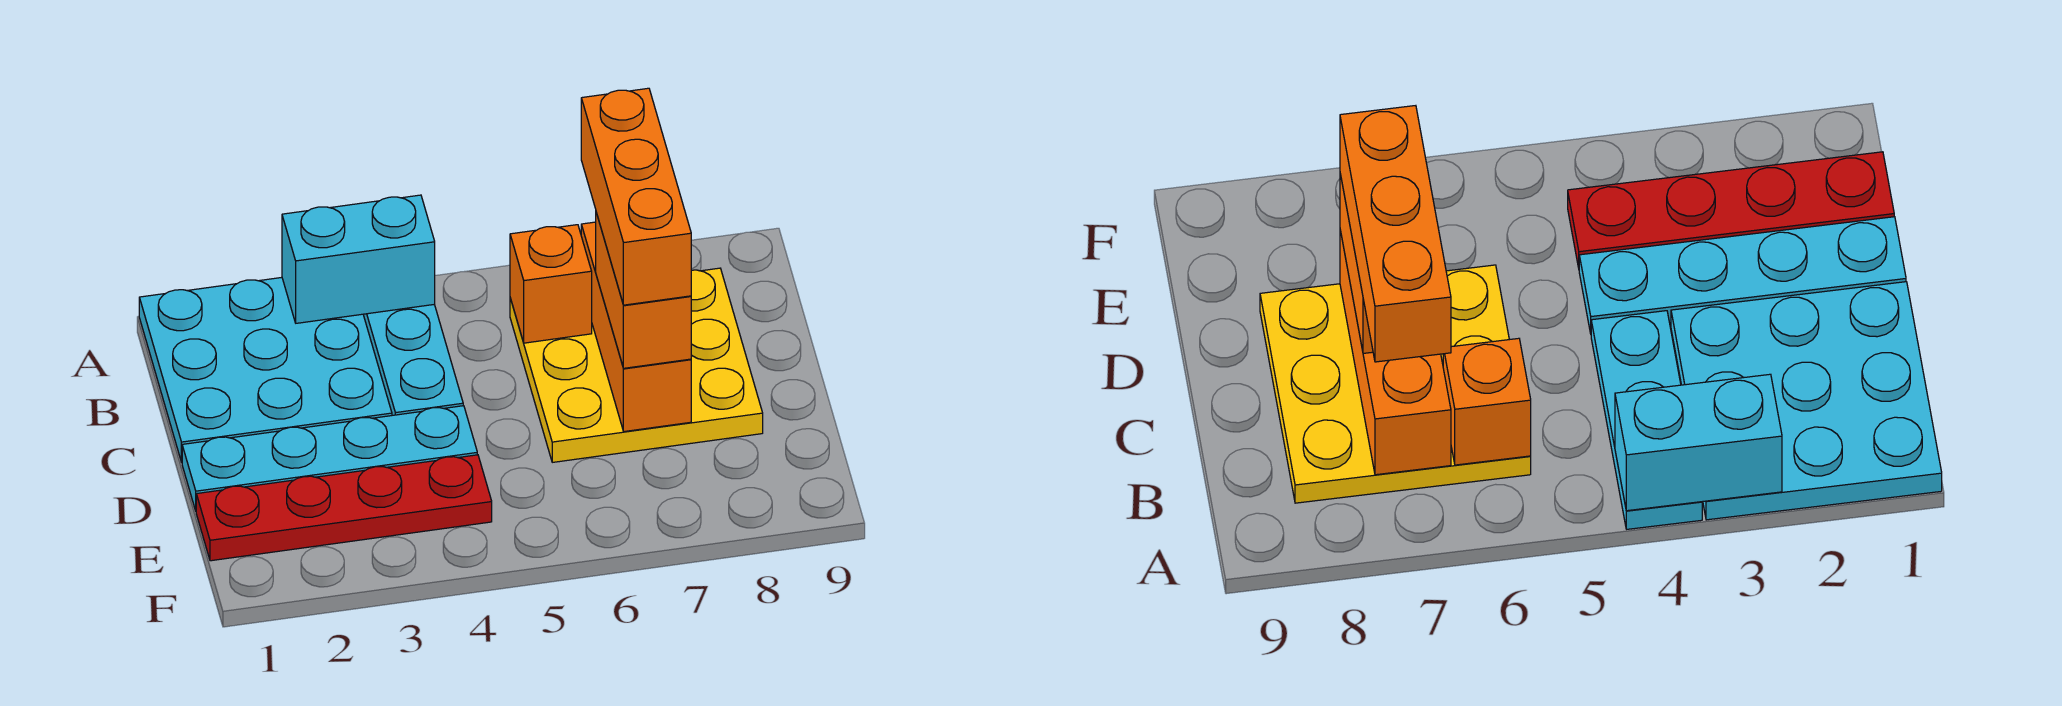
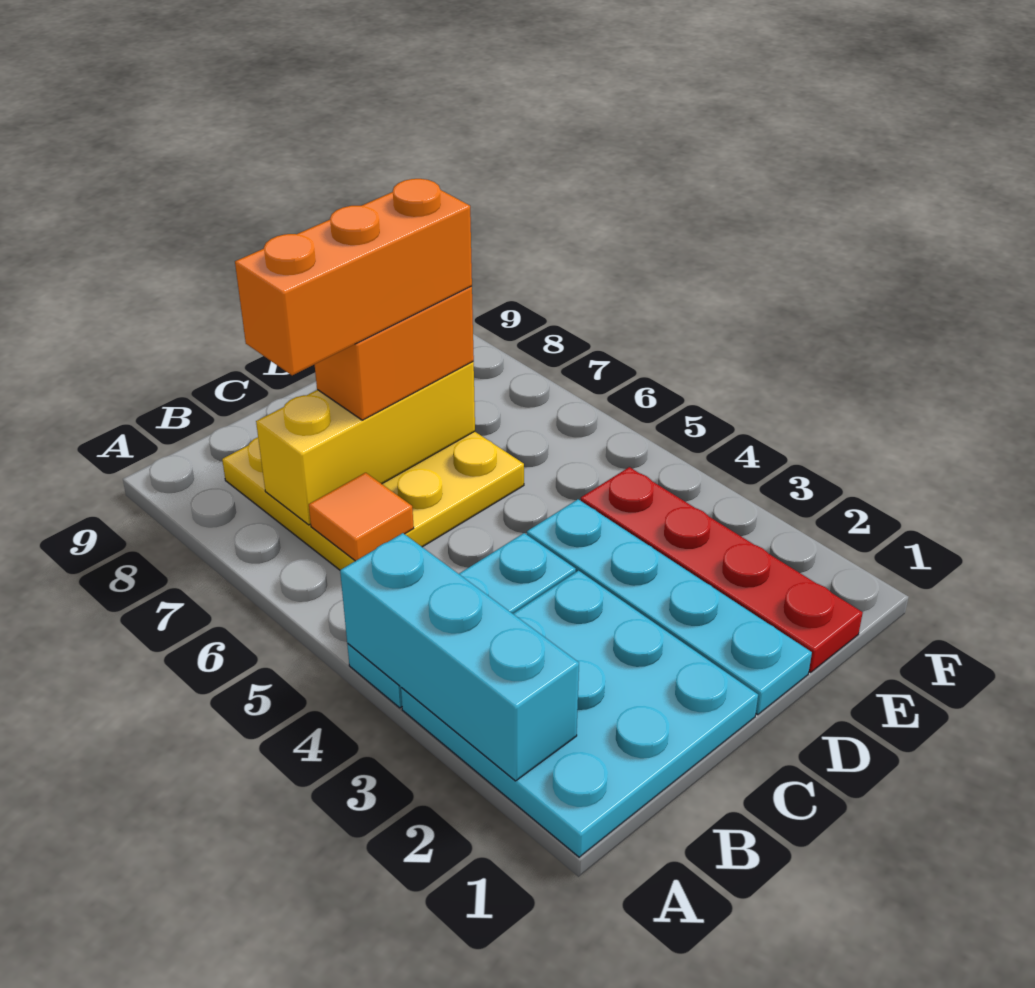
cyan brick A3:A4 level 2 -> cyan brick A2:A4 level 2
orange brick B6 level 2 -> orange tile B6 level 2
orange brick B7:D7 level 2 -> yellow brick B7:D7 level 2

